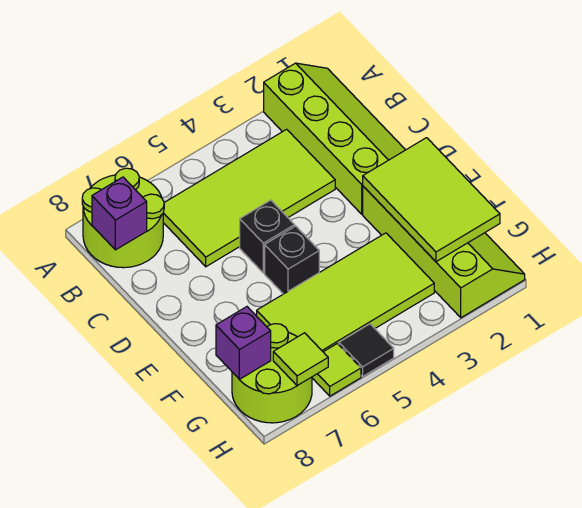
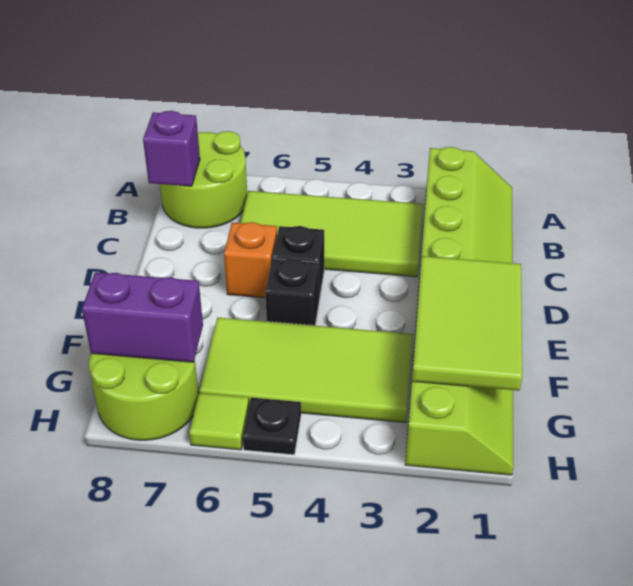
none -> orange brick D6 level 1
purple brick G8 level 2 -> purple brick G7:G8 level 2
black tile H5 level 1 -> black plate H5 level 1
lime tile H7 level 2 -> none

